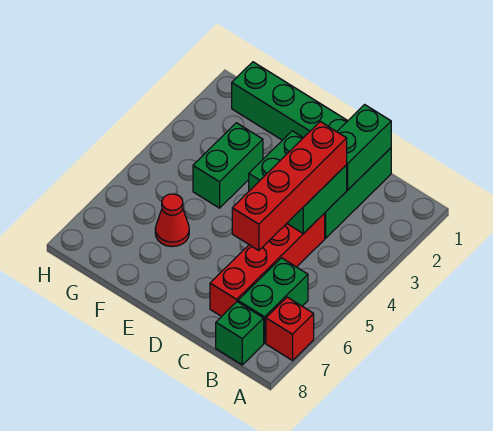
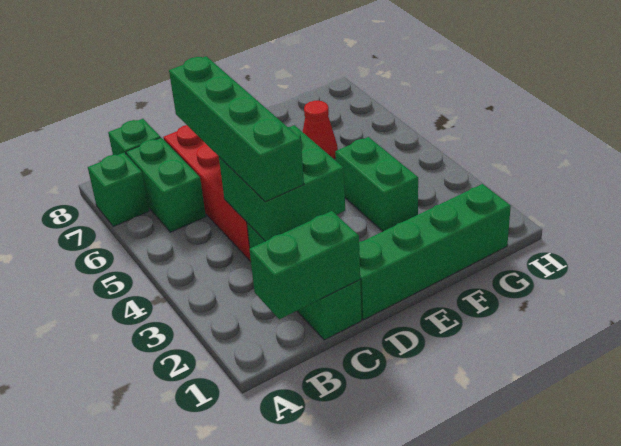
red brick A7 level 1 -> green brick A7 level 1
green brick C1:C2 level 2 -> green brick B1:C1 level 2
red brick C3:C6 level 3 -> green brick C3:C6 level 3

